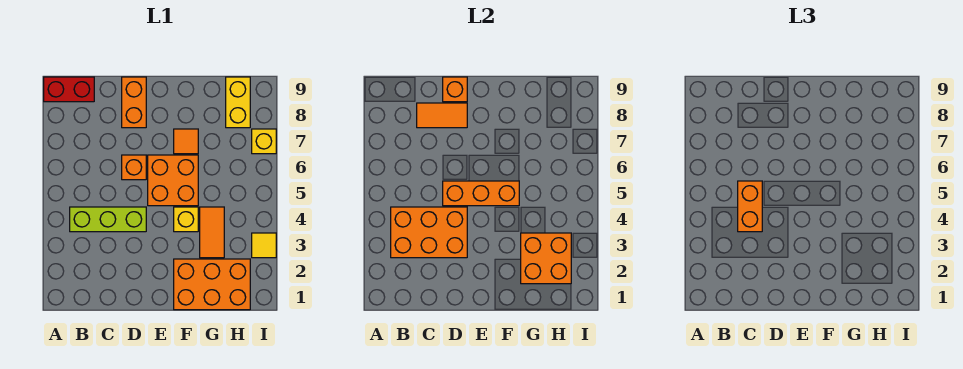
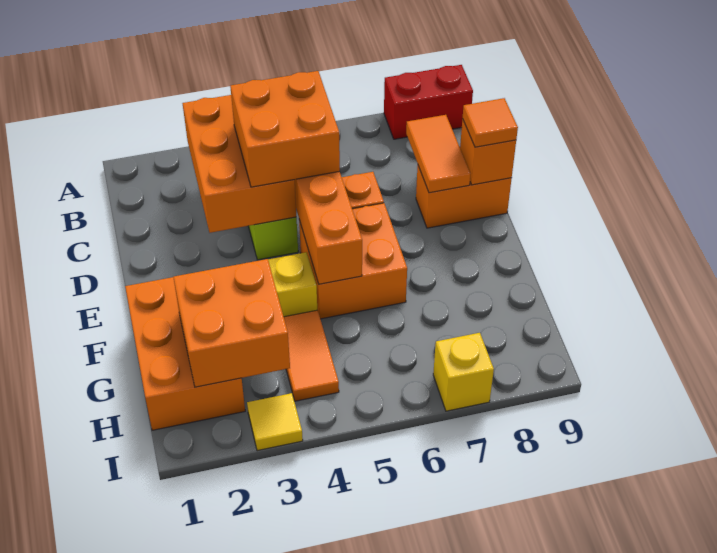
red brick A9:B9 level 1 -> red brick A8:A9 level 1
orange brick C4:C5 level 3 -> orange brick C4:D5 level 3
orange tile F7 level 1 -> orange tile D9 level 3
orange tile G3:G4 level 1 -> orange tile G4:H4 level 1
yellow brick H8:H9 level 1 -> none

